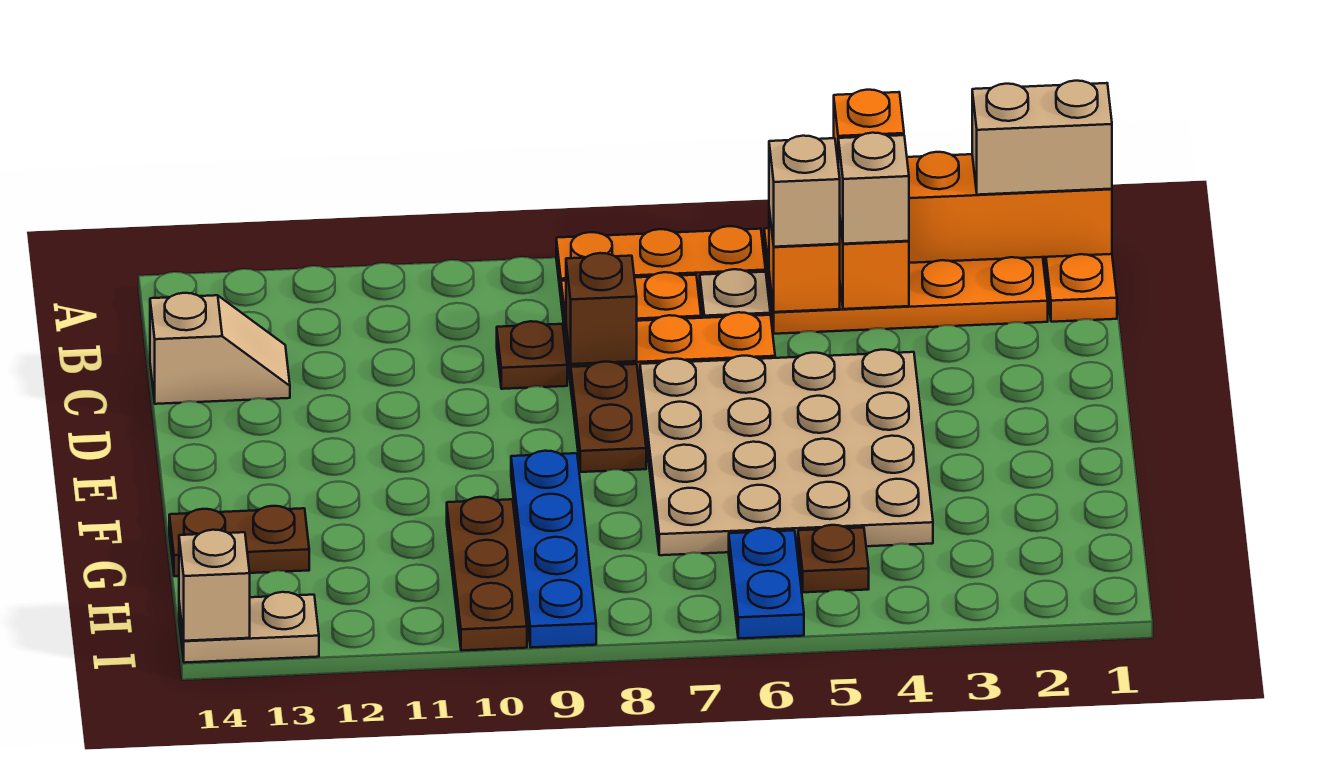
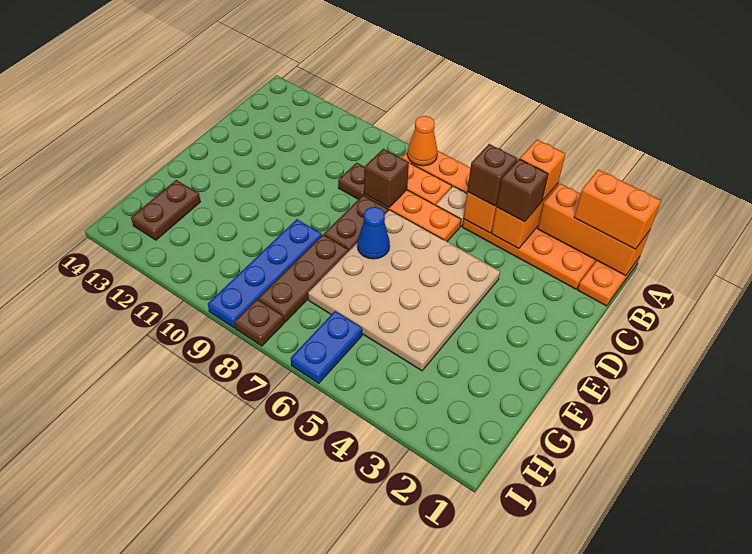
tan brick A1:A2 level 3 -> orange brick A1:A2 level 3
none -> orange cone A8 level 2
tan brick B4 level 3 -> brown brick B4 level 3
tan brick B5 level 3 -> brown brick B5 level 3
tan slope C13:C14 level 1 top 14 -> none
none -> blue cone E7 level 2
brown plate G10:I10 level 1 -> brown plate F8:H8 level 1
brown plate G13:G14 level 1 -> brown plate G13:H13 level 1
brown plate H5 level 1 -> brown plate I8 level 1
tan plate I13:I14 level 1 -> none
tan brick I14 level 2 -> none

